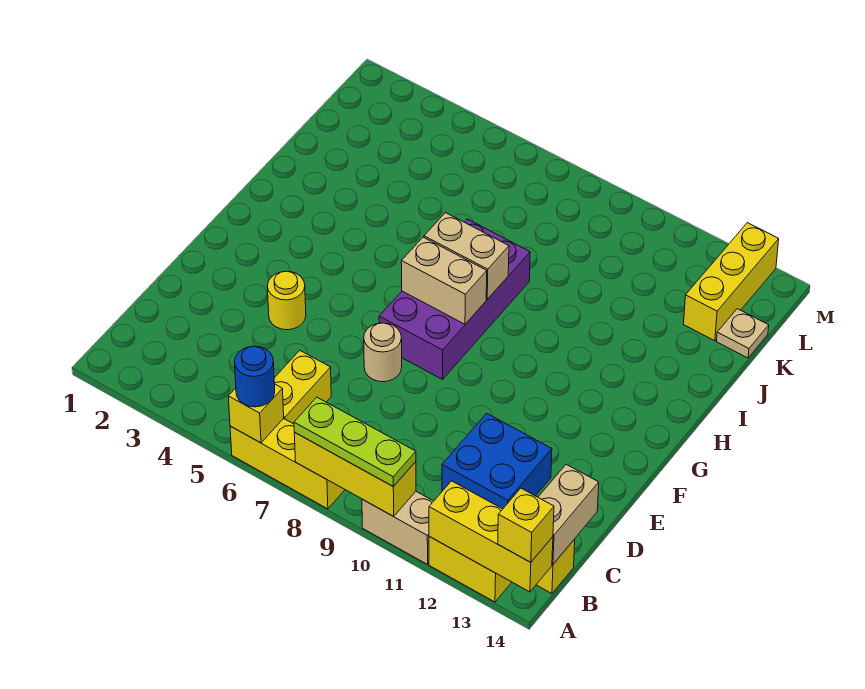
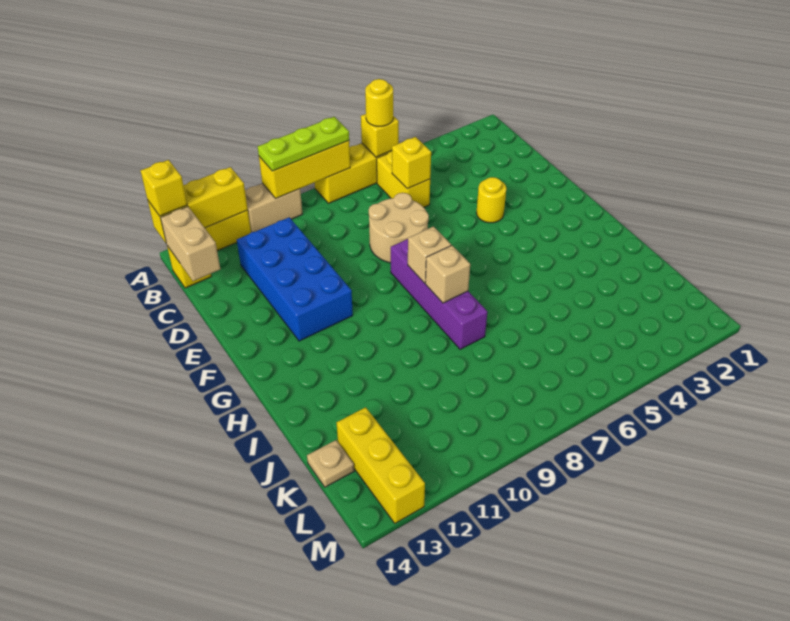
blue round brick A6 level 3 -> yellow round brick A6 level 3
none -> yellow brick C6 level 2
blue brick C11:D12 level 1 -> blue brick C11:F12 level 1
tan round brick E7 level 1 -> tan round brick D7:E8 level 1
purple brick F7:I8 level 1 -> purple brick F8:I8 level 1
tan brick G7:G8 level 2 -> tan brick G8 level 2
tan brick H7:H8 level 2 -> tan brick H8 level 2

